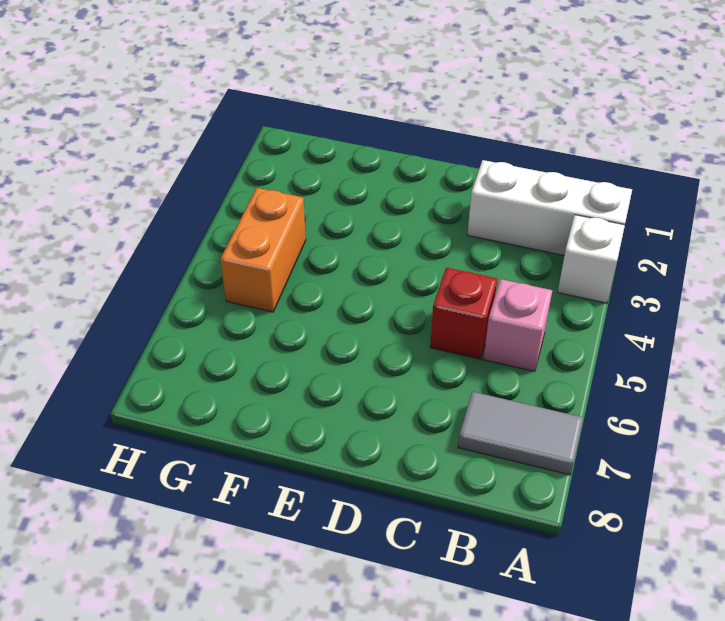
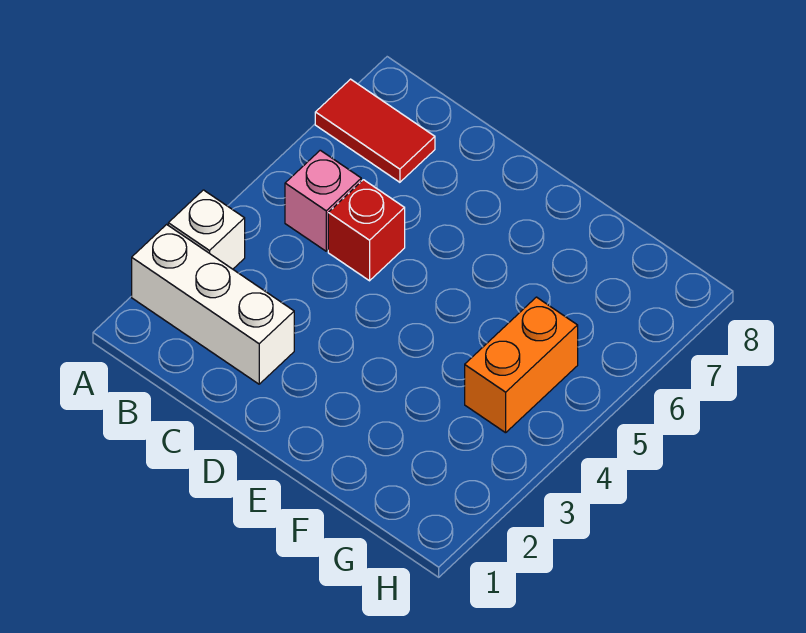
grey tile A7:B7 level 1 -> red tile A7:B7 level 1

